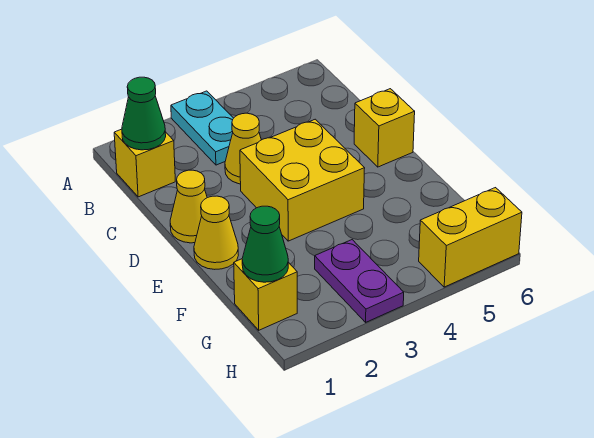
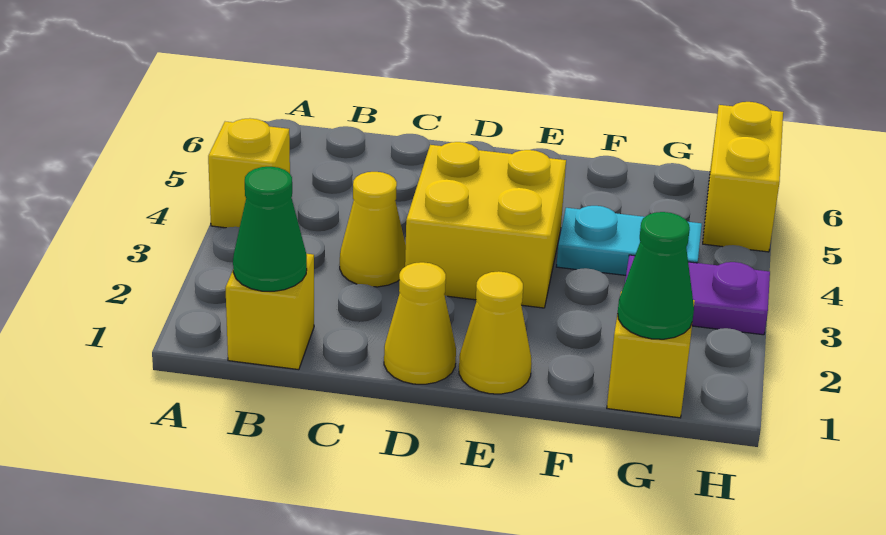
cyan plate A3:B3 level 1 -> cyan plate F4:G4 level 1
yellow brick D6 level 1 -> yellow brick A4 level 1

